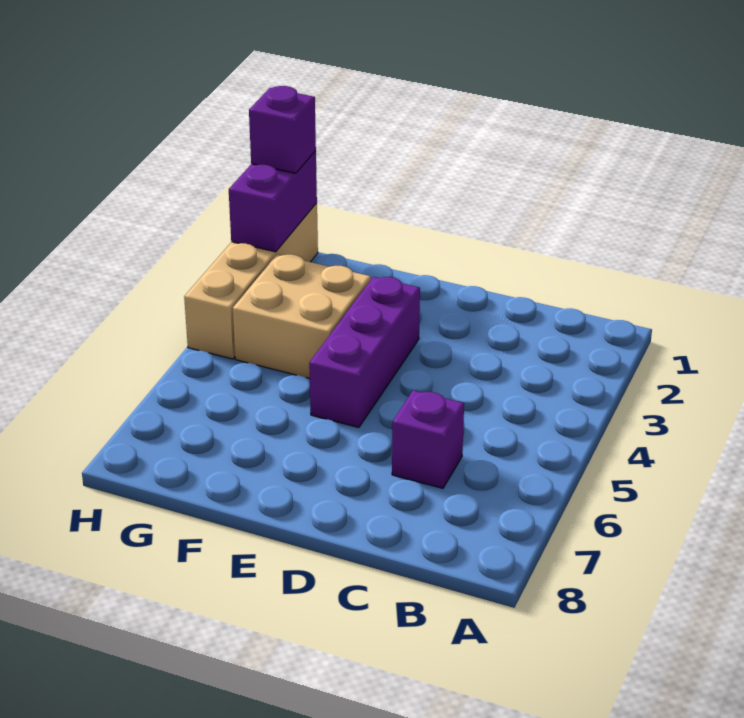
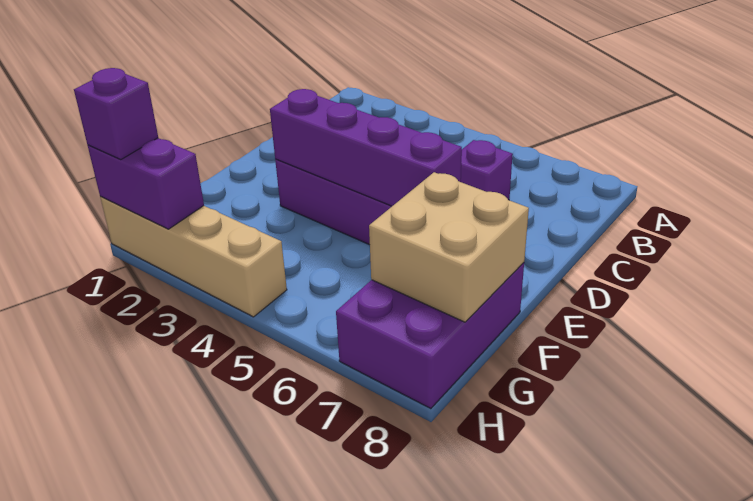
none -> purple brick E3:E6 level 2
tan brick F3:G4 level 1 -> tan brick F7:G8 level 2
none -> purple brick F7:H8 level 1

